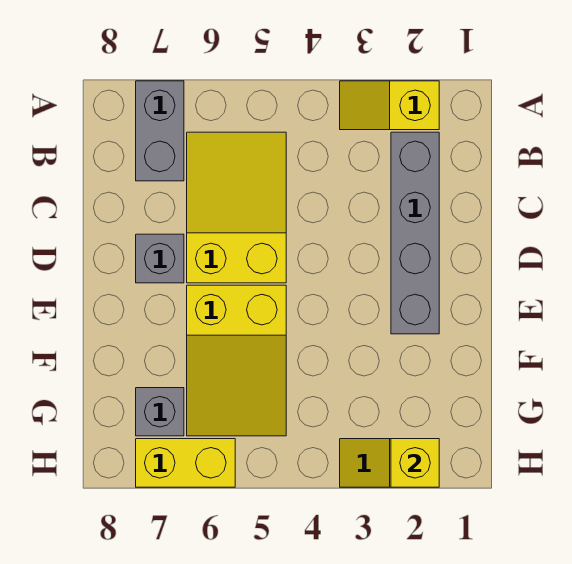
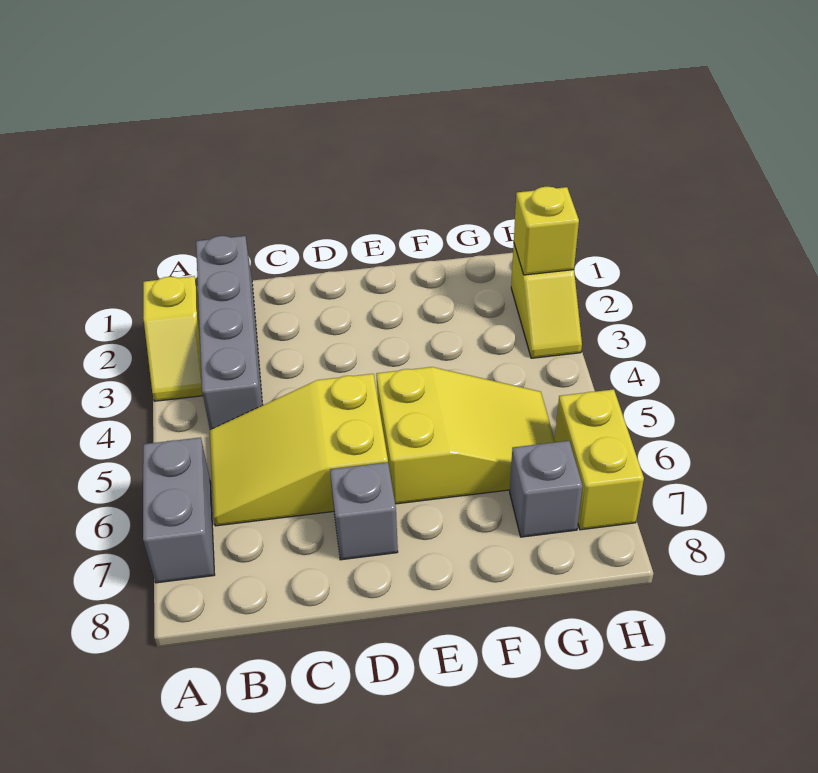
grey brick A7:B7 level 1 -> grey brick A6:A7 level 1
grey brick B2:E2 level 1 -> grey brick B1:B4 level 1

